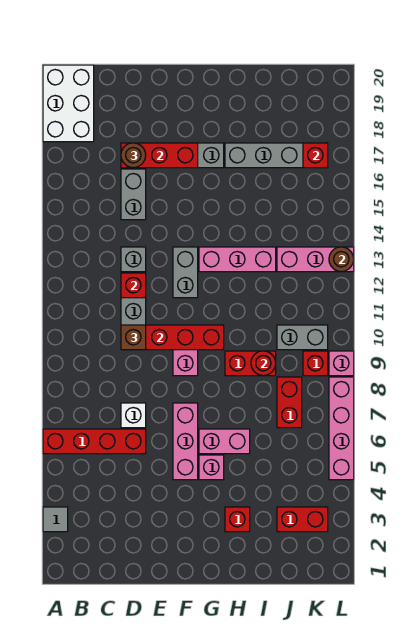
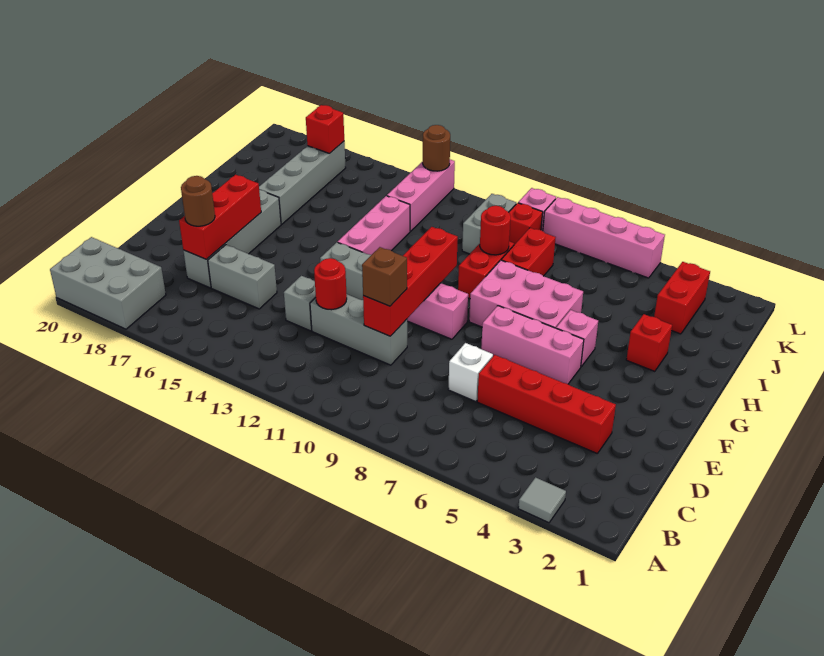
red brick A6:D6 level 1 -> red brick D3:D6 level 1
white brick A18:B20 level 1 -> grey brick A18:B20 level 1
red brick D12 level 2 -> red round brick D12 level 2
pink brick G6:H6 level 1 -> pink brick G6:H8 level 1
red brick J7:J8 level 1 -> red brick I8:J8 level 1

